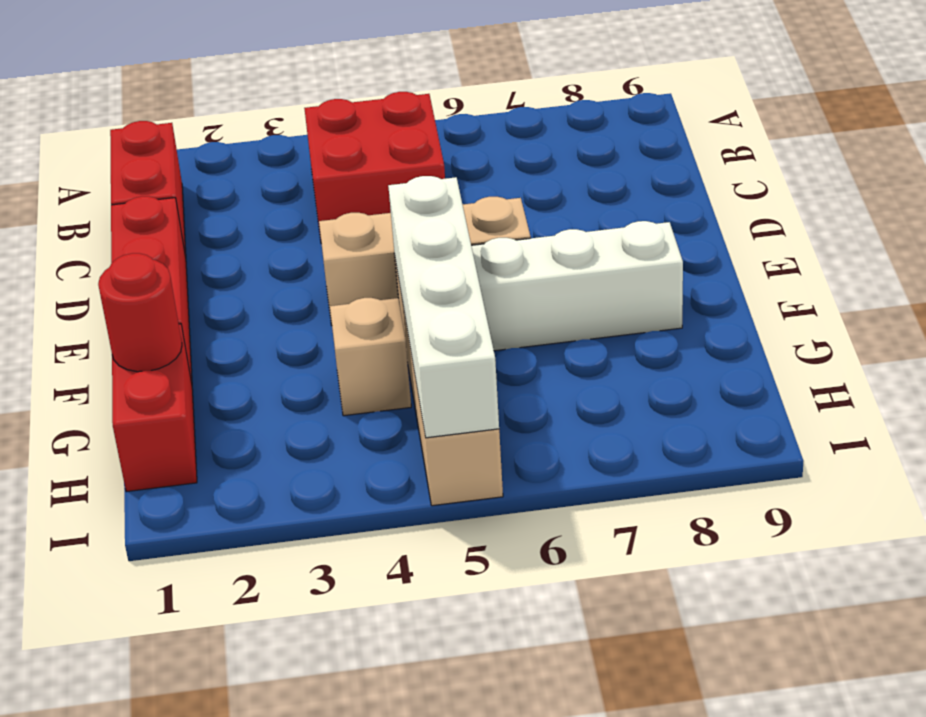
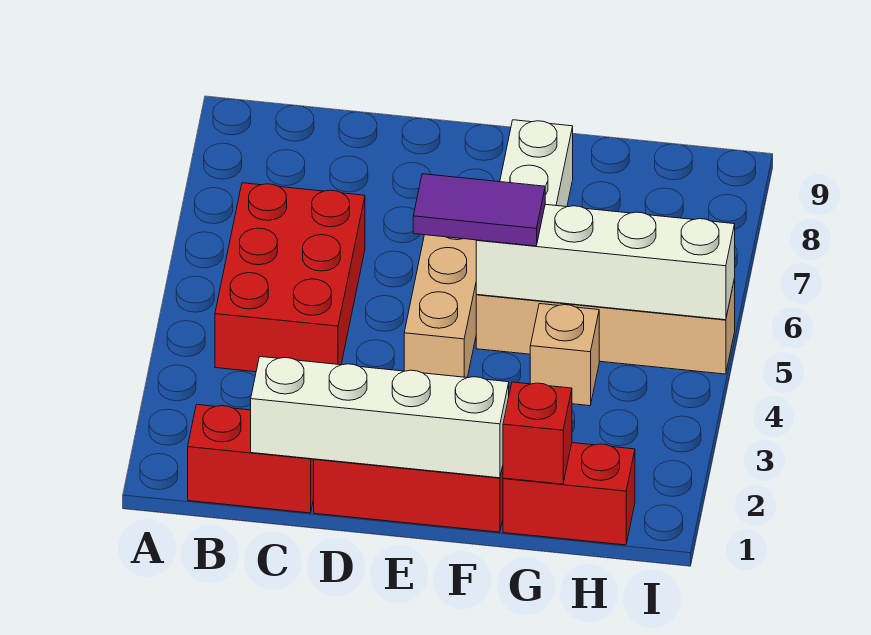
red brick B4:C5 level 1 -> red brick B4:C6 level 1
none -> white brick C1:F1 level 2
none -> purple tile E5:F5 level 3
red round brick G1 level 2 -> red brick G1 level 2

